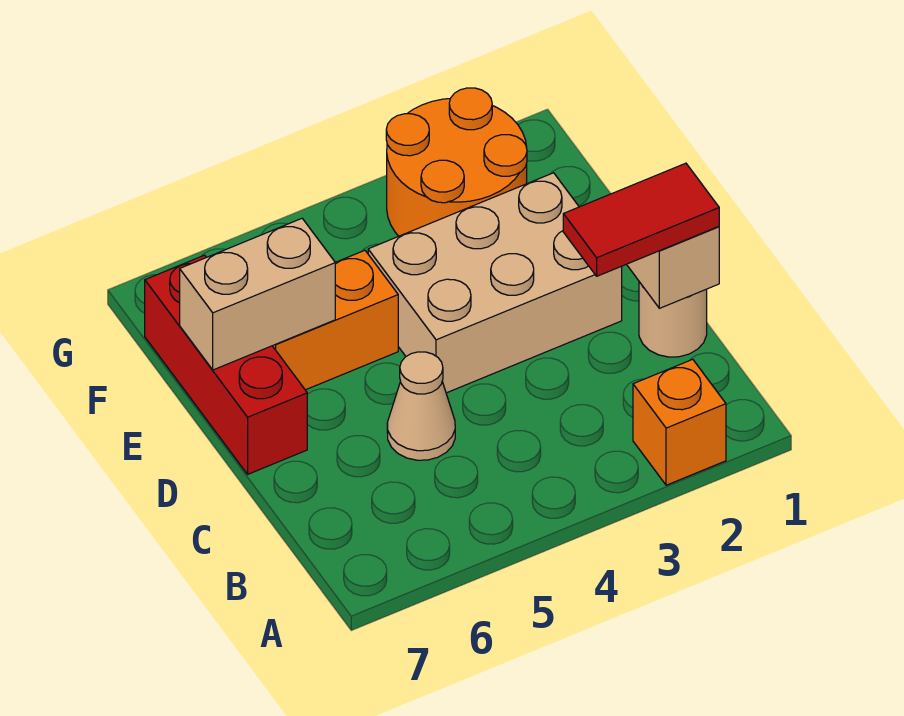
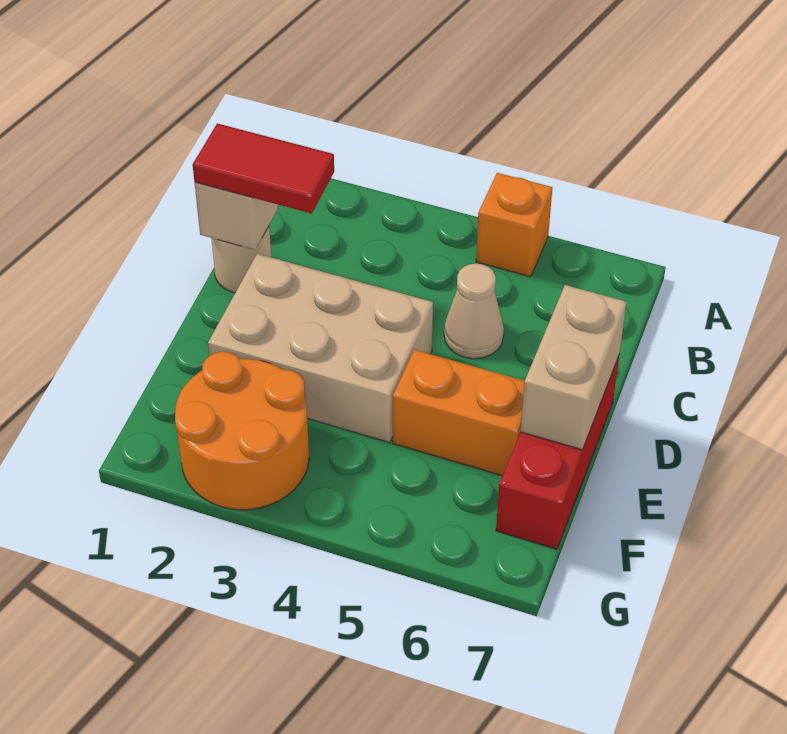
orange brick A2 level 1 -> orange brick A5 level 1
tan brick E6:E7 level 2 -> tan brick D7:E7 level 2

